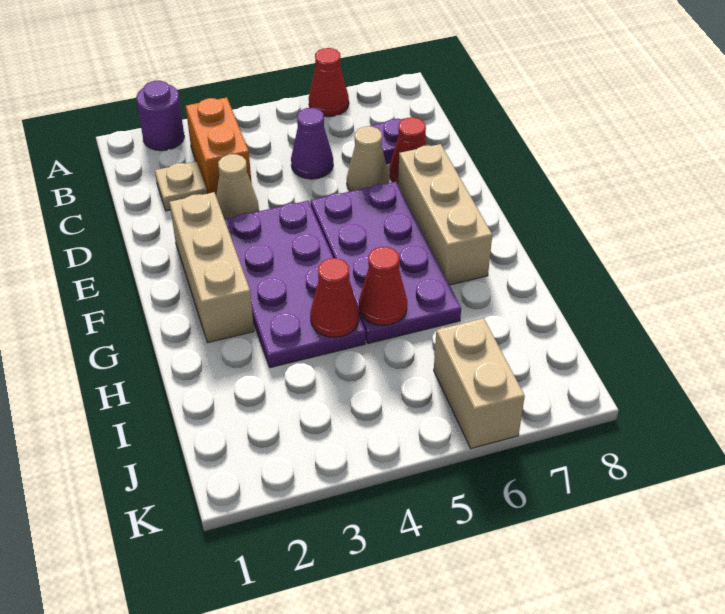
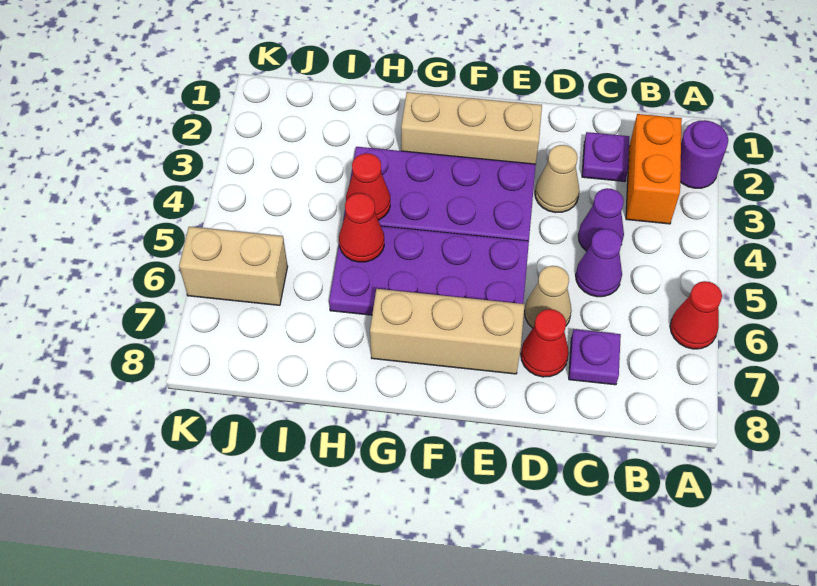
orange brick B3:C3 level 1 -> orange brick B2:B3 level 1
tan plate C2 level 1 -> purple plate C2 level 1
none -> purple cone C4 level 1

